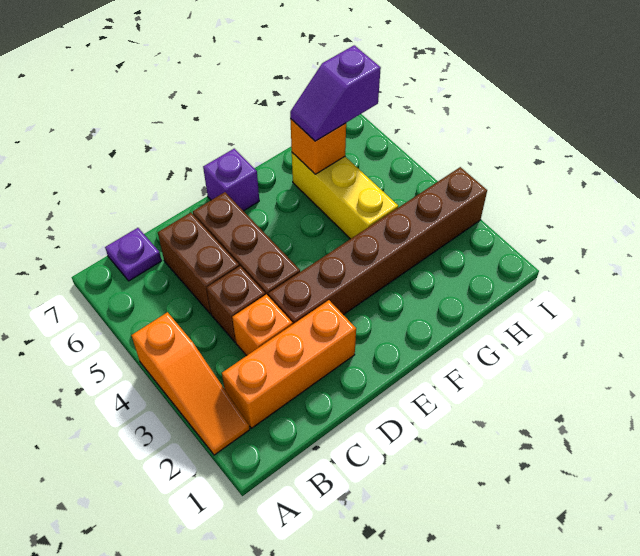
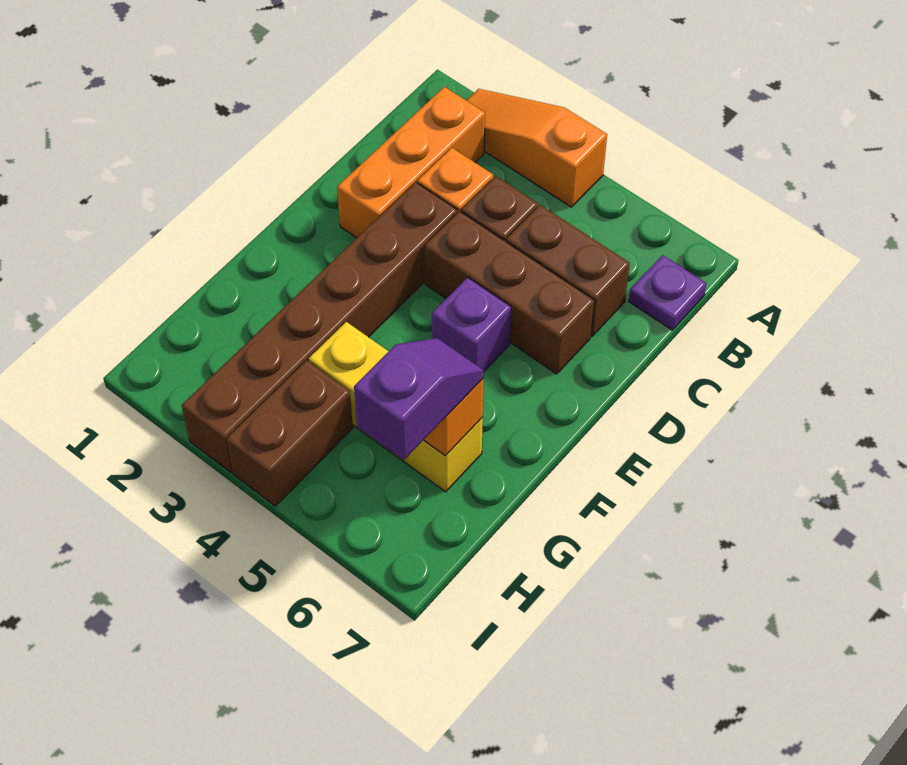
purple brick E7 level 1 -> purple brick E5 level 1
none -> brown brick H4:I4 level 1

